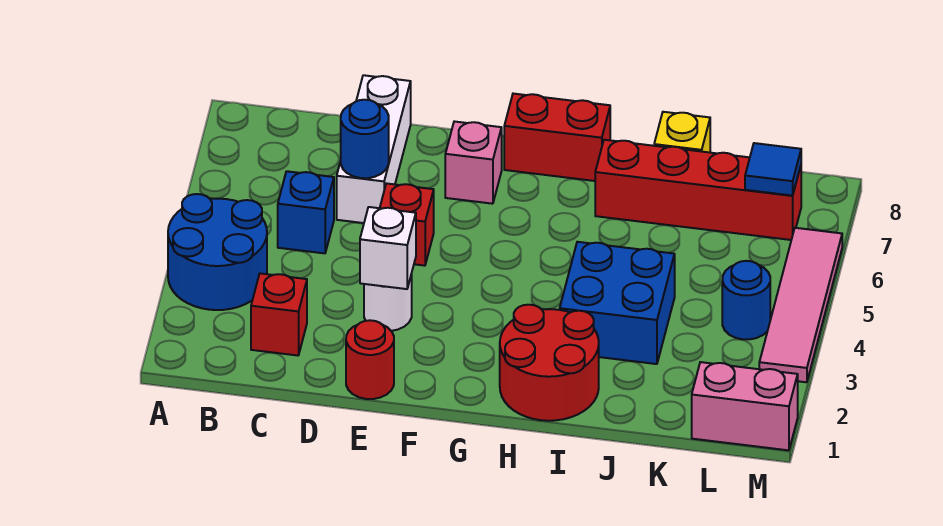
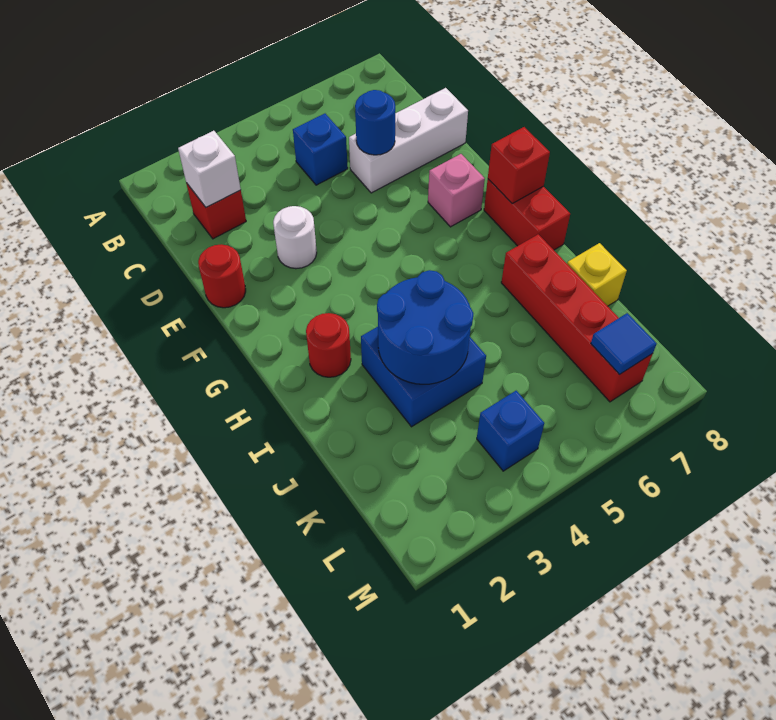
blue round brick A3:B4 level 1 -> blue round brick I3:J4 level 2
white brick E3 level 2 -> white brick C2 level 2
red brick E5 level 1 -> red brick G8 level 2
red round brick H1:I2 level 1 -> red round brick H2 level 1
pink brick L1:M1 level 1 -> none
blue round brick L4 level 1 -> blue brick L4 level 1
pink tile M3:M6 level 1 -> none

